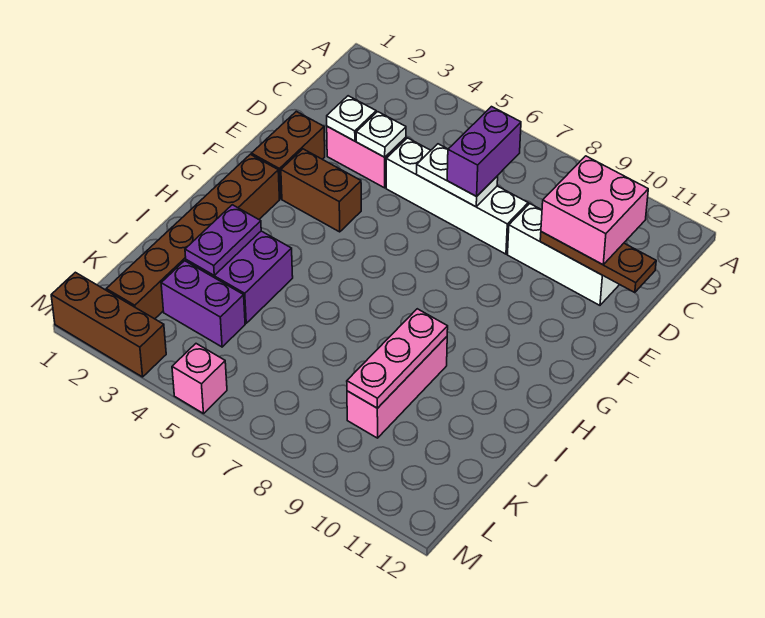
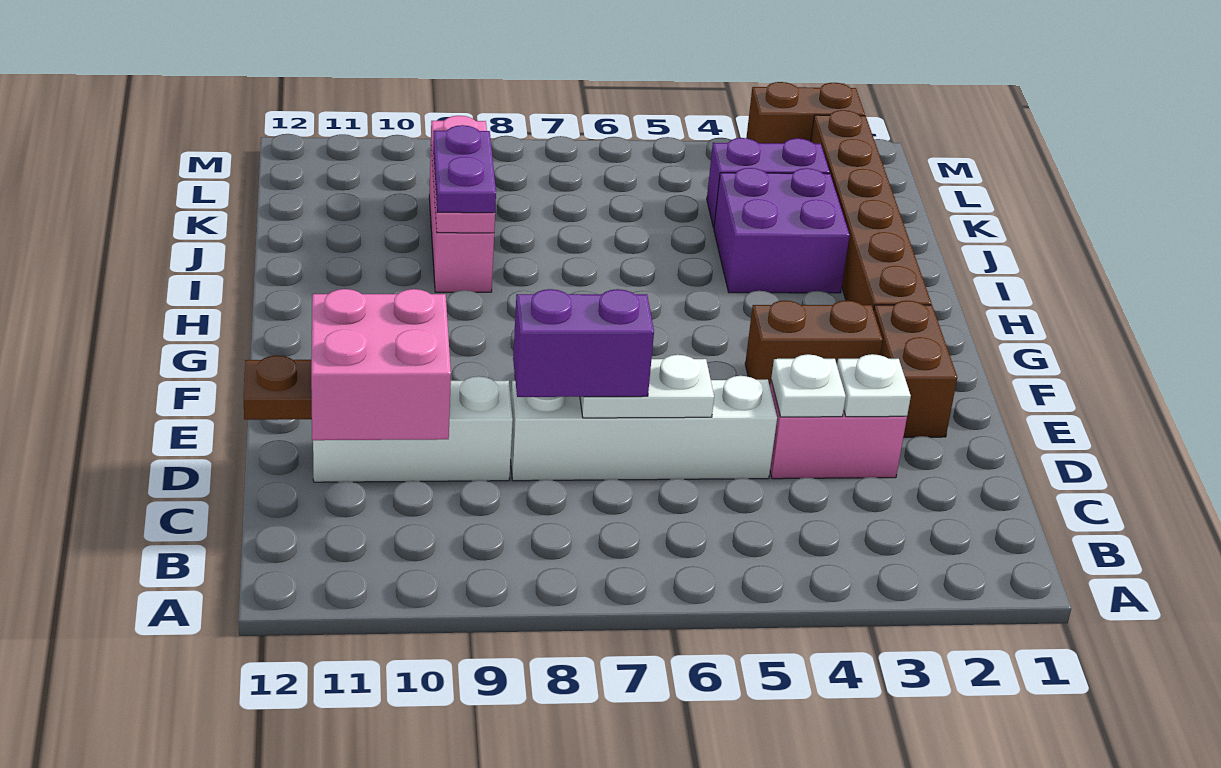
purple brick C7:D7 level 3 -> purple brick D7:D8 level 3
purple plate I3:J3 level 2 -> purple plate I9:J9 level 3
brown brick M1:M3 level 1 -> brown brick M2:M3 level 1
pink brick M5 level 1 -> none

